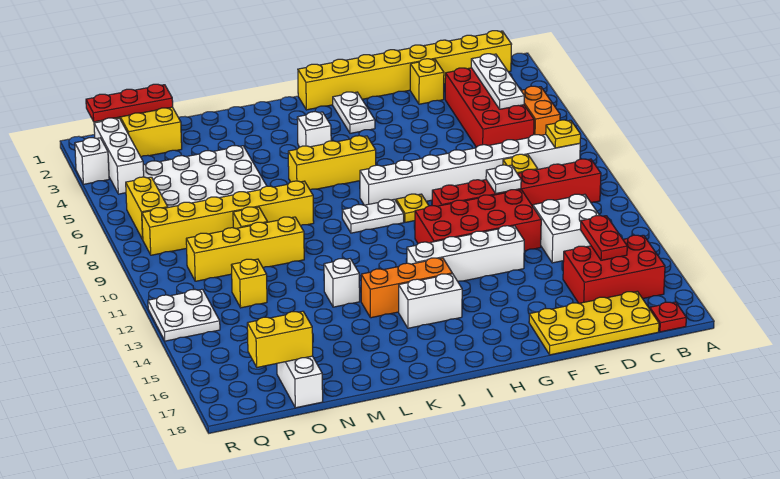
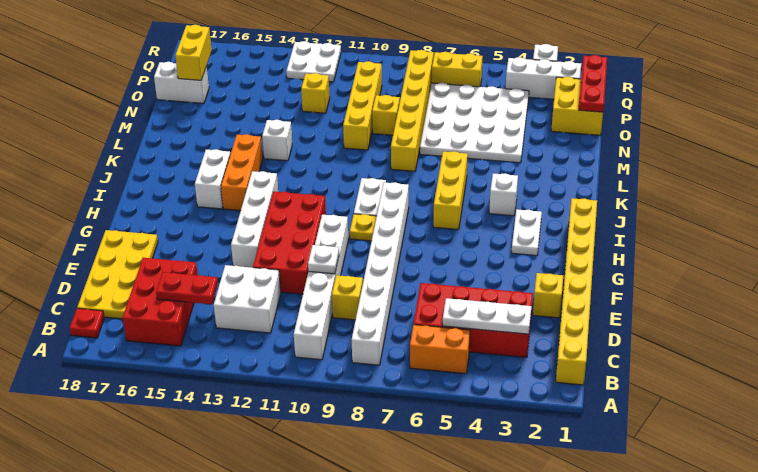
yellow plate B8 level 2 -> none
red brick B10:G10 level 1 -> white brick B10:G10 level 1
white plate H2:H3 level 1 -> white plate H3:I3 level 1

